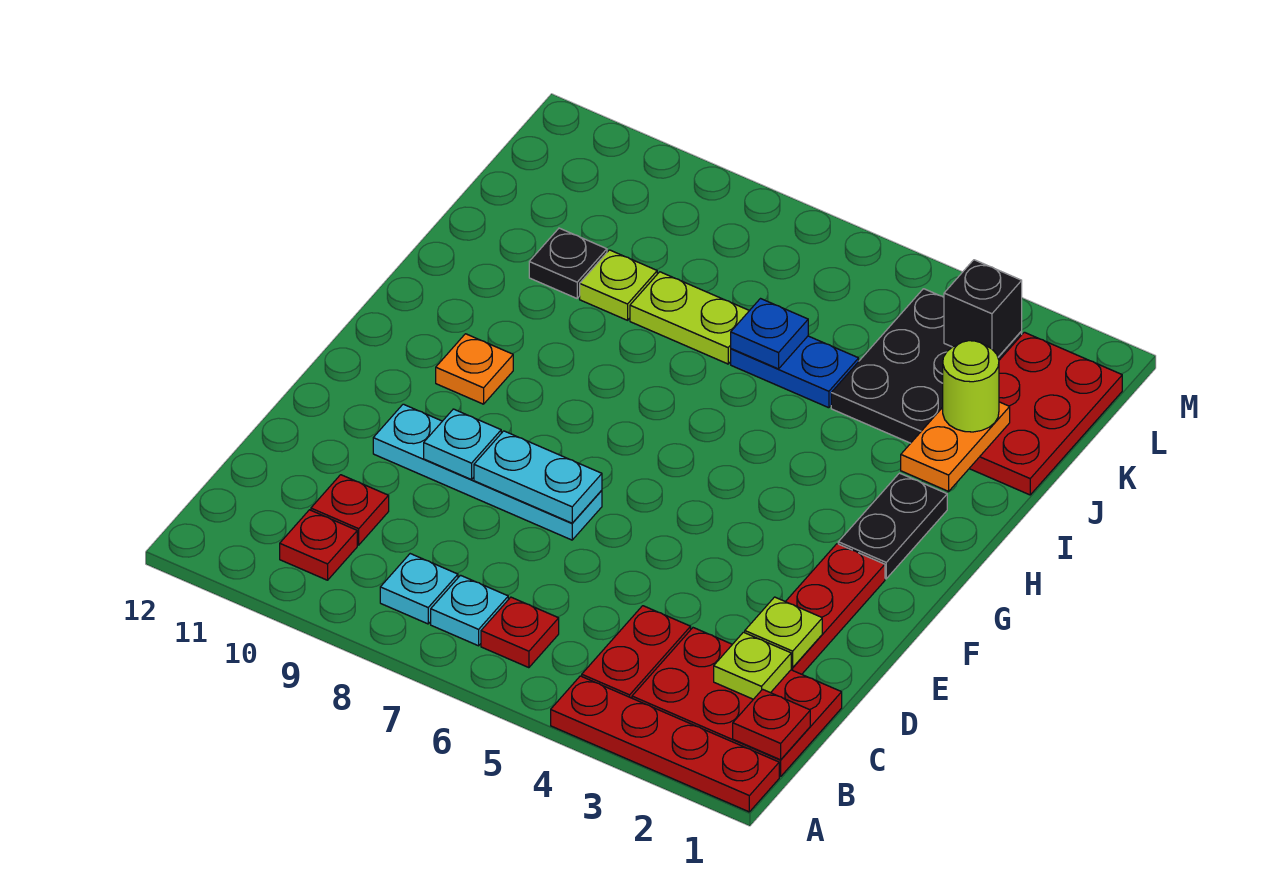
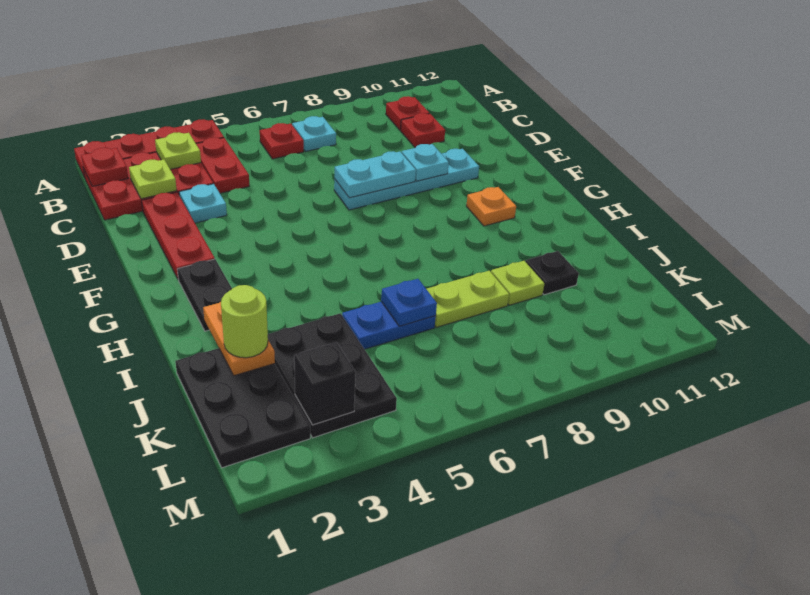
cyan plate B8 level 1 -> cyan plate D3 level 1
lime plate D2 level 2 -> lime plate B3 level 2
red plate J1:L2 level 1 -> black plate J1:L2 level 1

